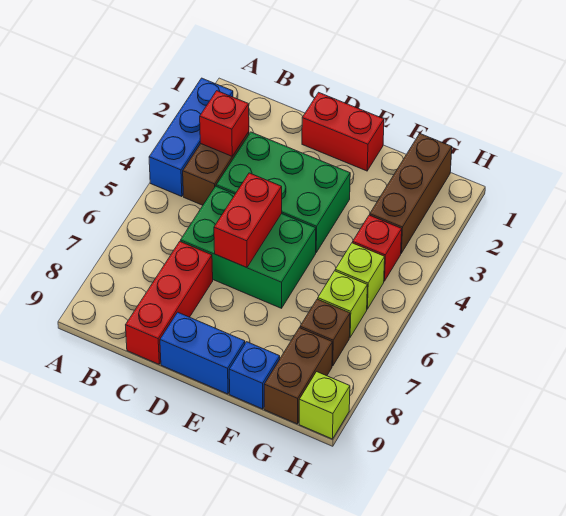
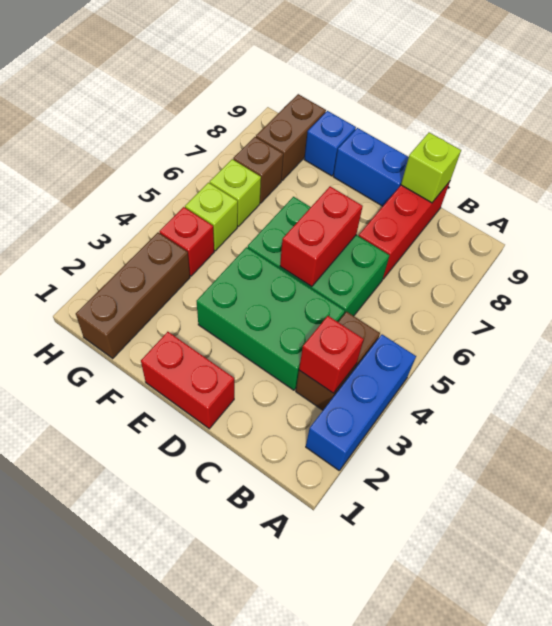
lime brick H9 level 1 -> lime brick C9 level 2

